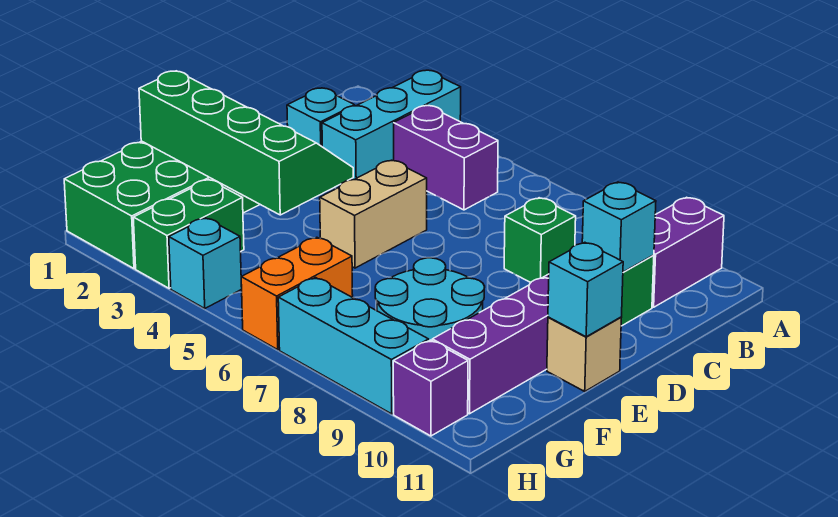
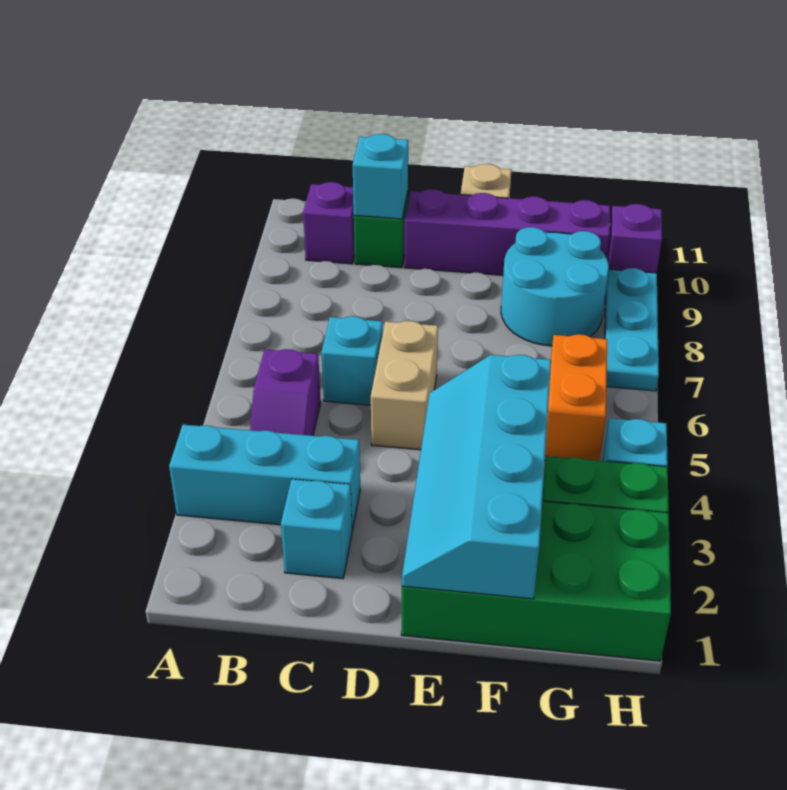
purple brick A10:B10 level 1 -> purple brick B10 level 1
purple brick B4:B5 level 1 -> purple slope B4:B5 level 1 top 5
green brick C8 level 1 -> none
tan brick D5:E5 level 1 -> tan brick D5:D6 level 1
green slope E1:F4 level 2 top F -> cyan slope E1:F4 level 2 top F
cyan brick E11 level 2 -> cyan brick C6 level 1
orange brick G6:H6 level 1 -> orange brick G5:G6 level 1
cyan brick H7:H9 level 1 -> cyan plate H7:H9 level 1

